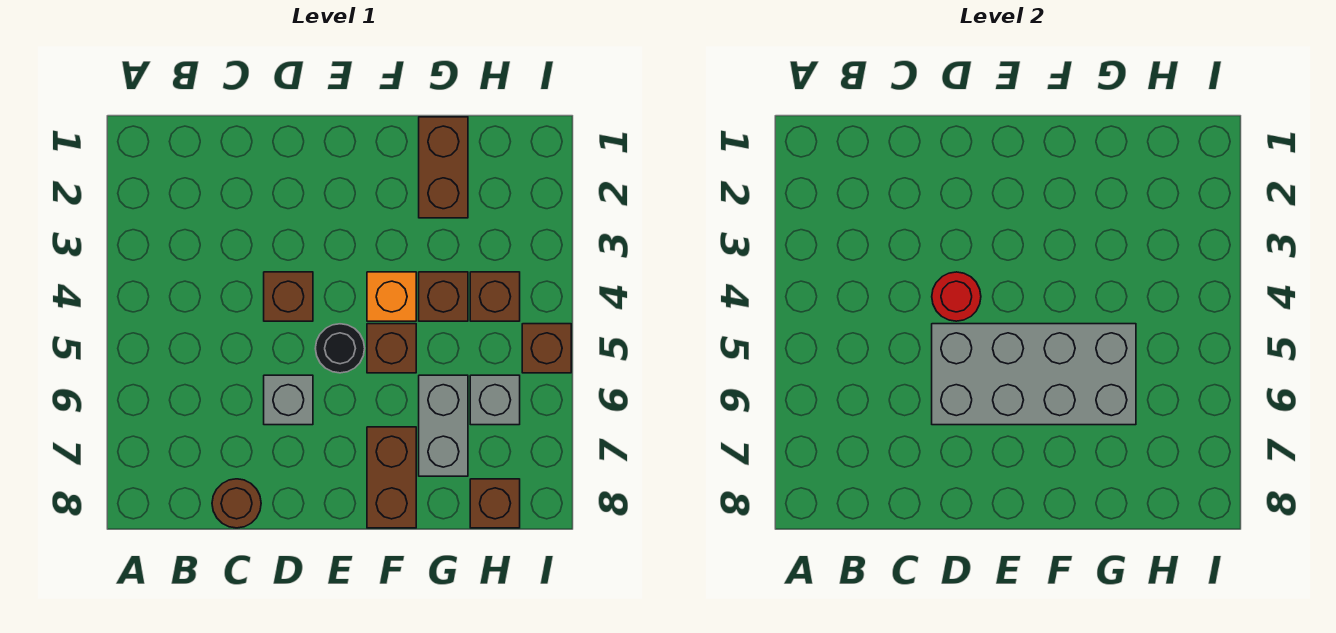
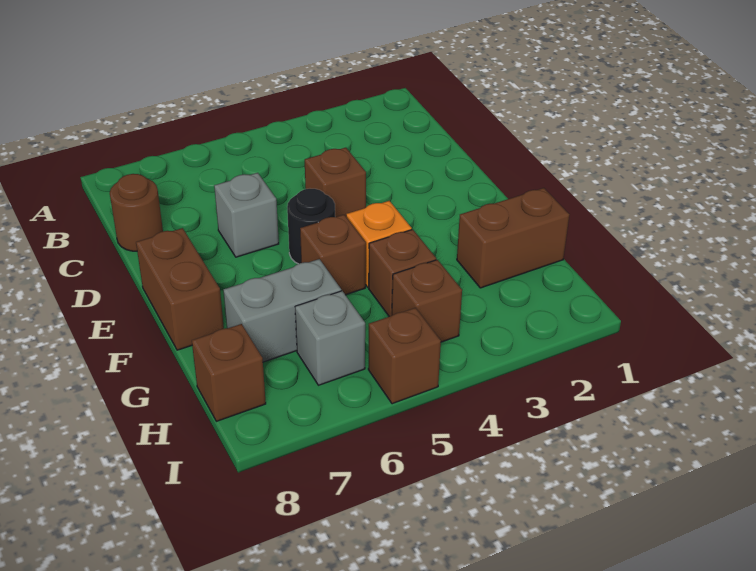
red round brick D4 level 2 -> none
grey brick D5:G6 level 2 -> none
brown brick F7:F8 level 1 -> brown brick E8:F8 level 1

